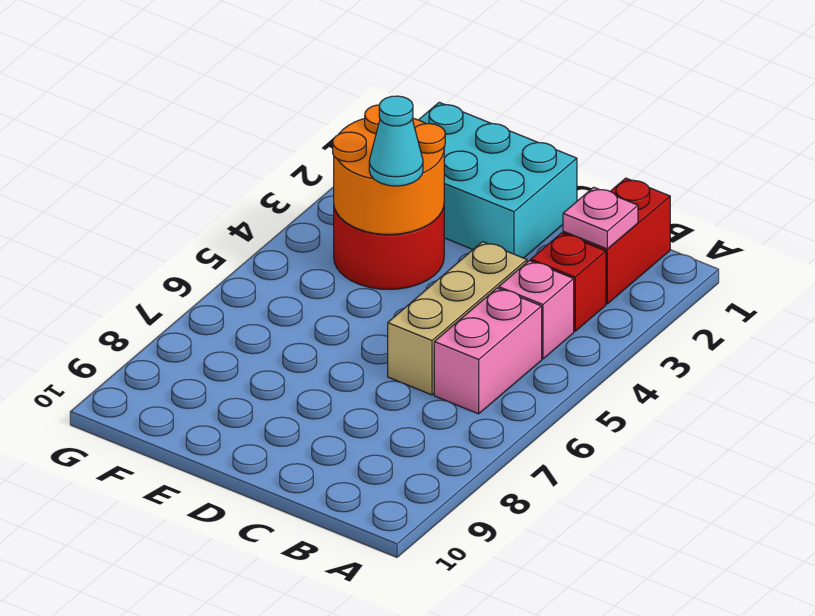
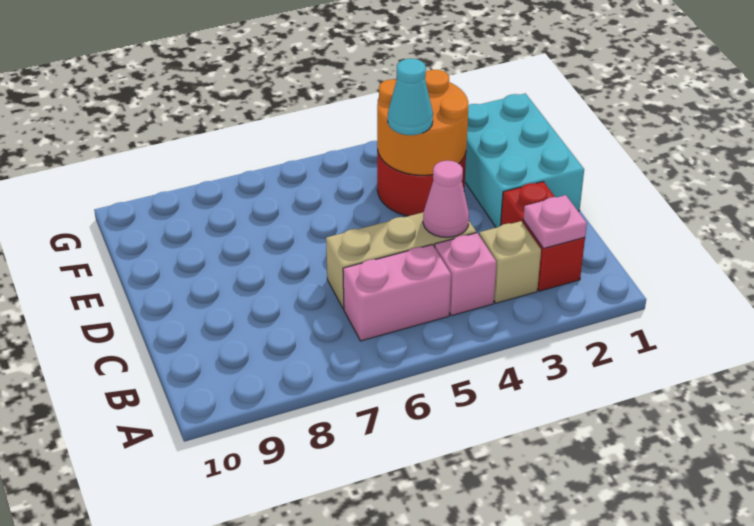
red brick B1:B2 level 1 -> red brick B2:C2 level 1
red brick B3 level 1 -> tan brick B3 level 1
none -> pink cone C4 level 2

